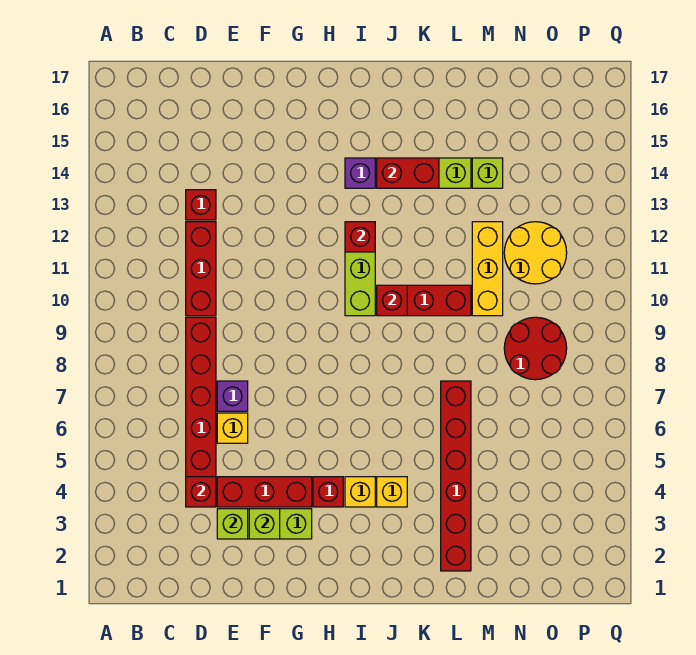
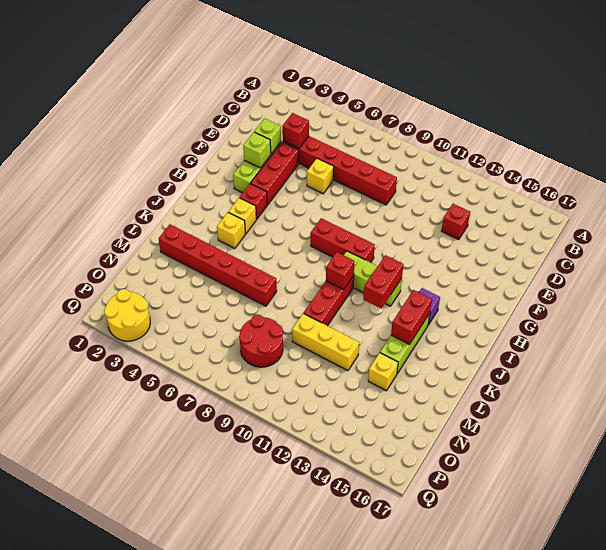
red brick D10:D12 level 1 -> red brick H8:H10 level 1
purple brick E7 level 1 -> none
red brick I12 level 2 -> red brick I12:J12 level 2
lime brick M14 level 1 -> yellow brick M14 level 1
yellow round brick N11:O12 level 1 -> yellow round brick P2:Q3 level 1

